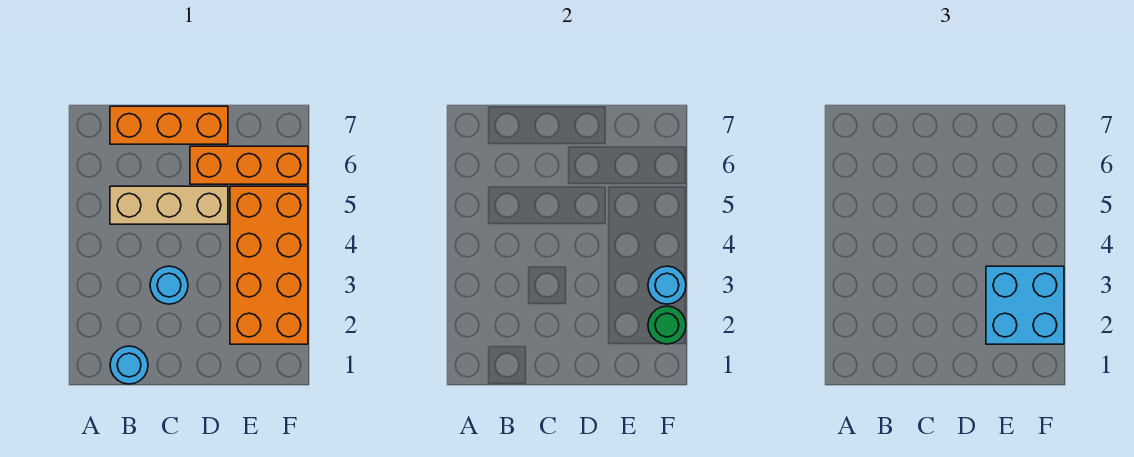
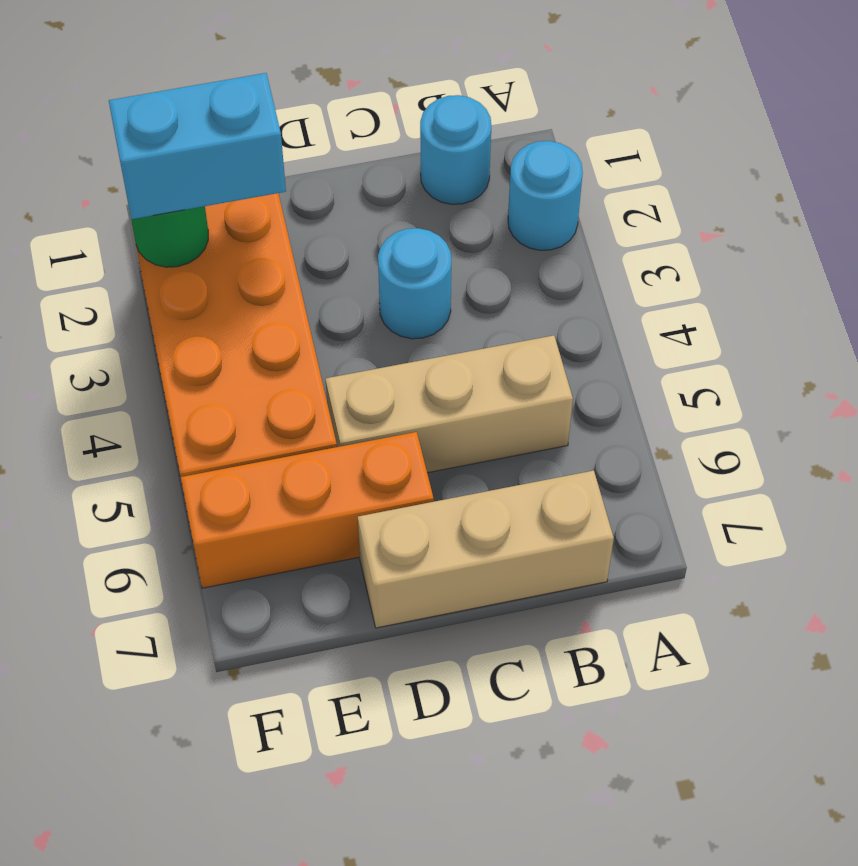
orange brick B7:D7 level 1 -> tan brick B7:D7 level 1
cyan brick E2:F3 level 3 -> cyan brick E2:F2 level 3
cyan round brick F3 level 2 -> cyan round brick A2 level 1

